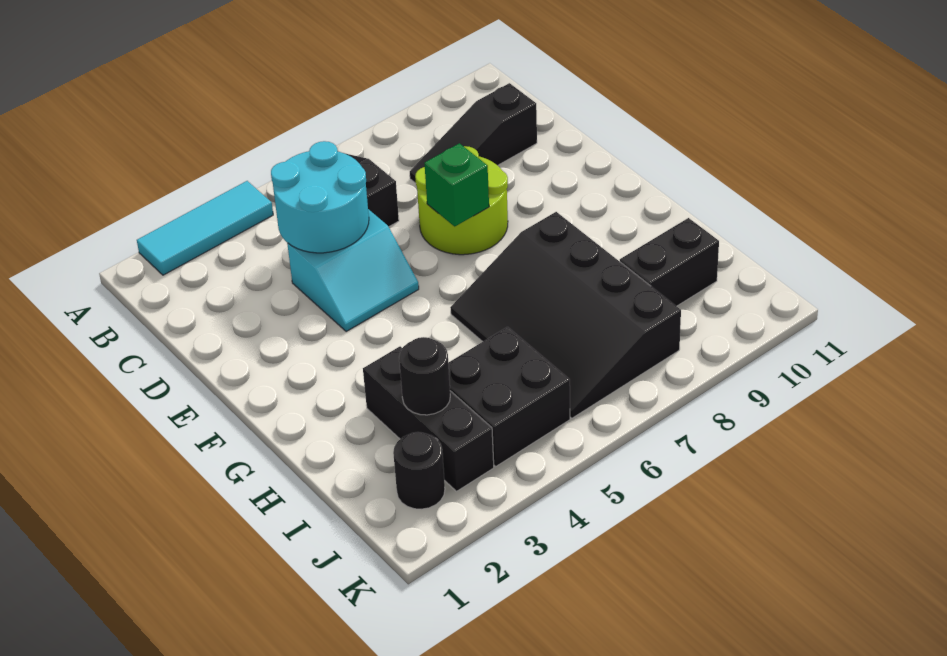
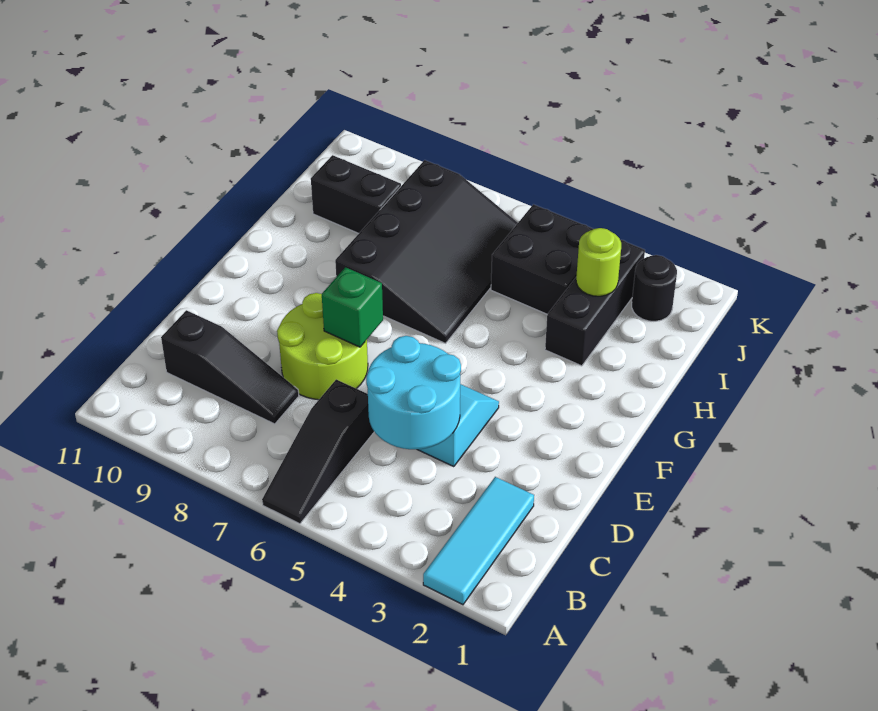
cyan tile A2:A4 level 1 -> cyan tile A2:C2 level 1
black round brick I3 level 2 -> lime round brick I3 level 2

